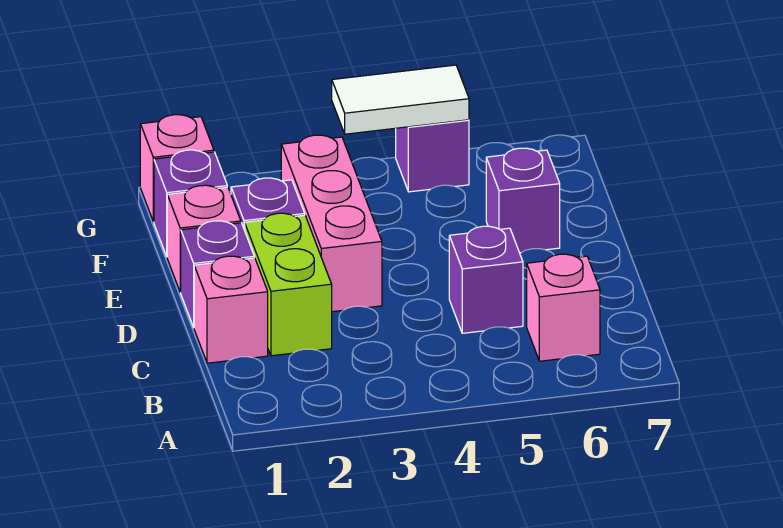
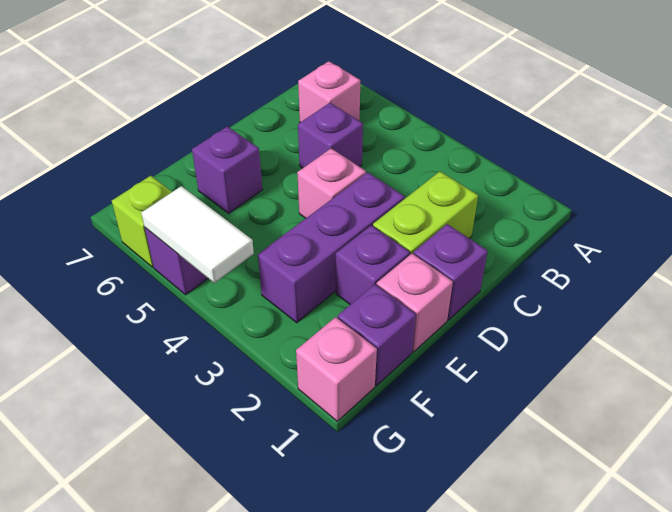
pink brick C1 level 1 -> pink brick D4 level 1
pink brick D3:F3 level 1 -> purple brick D3:F3 level 1
none -> lime brick G6 level 1

